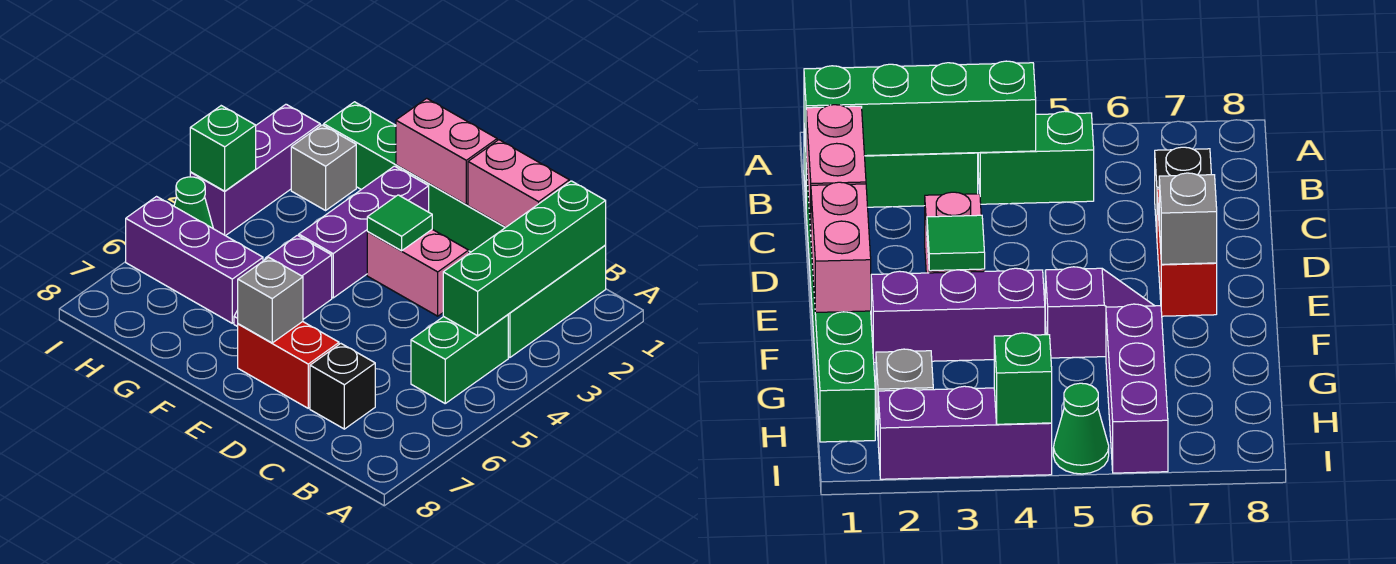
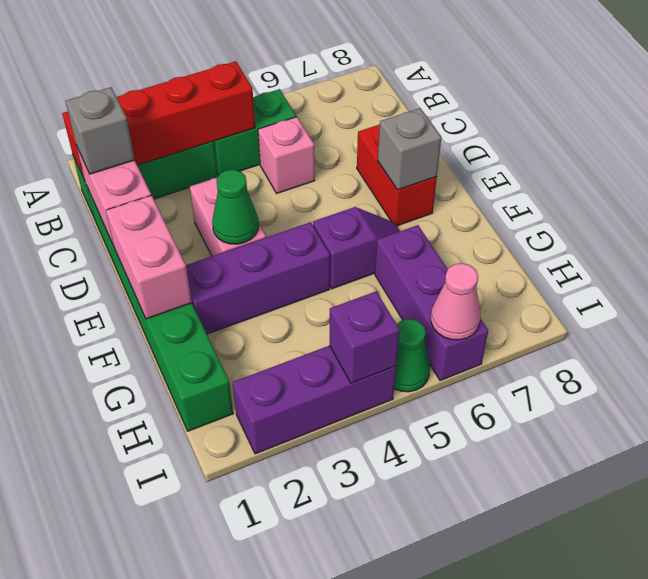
green brick B1:B4 level 2 -> red brick B1:B4 level 2
none -> pink brick C5 level 1
black brick C7 level 1 -> none
green tile E3 level 2 -> green cone E3 level 2
grey brick H2 level 1 -> grey brick C1 level 3
green brick I4 level 2 -> purple brick I4 level 2
none -> pink cone I6 level 2

